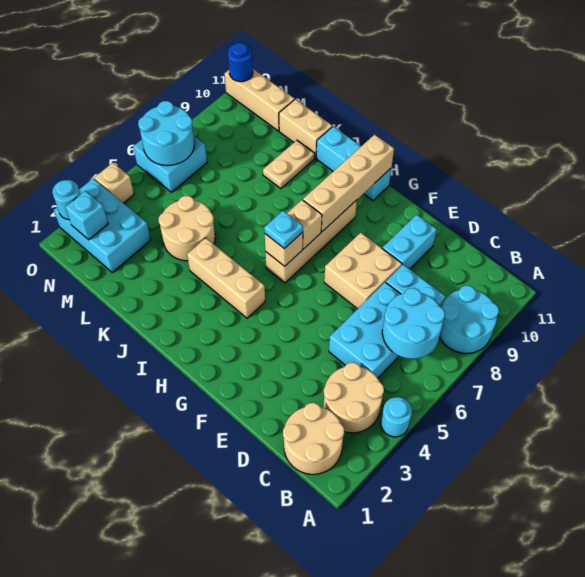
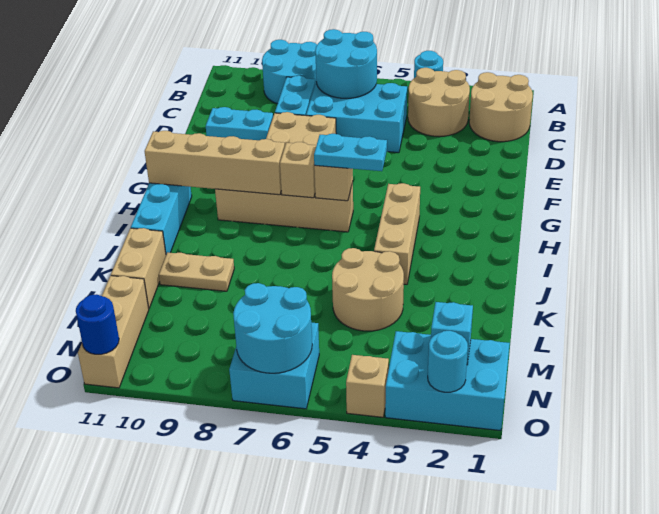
cyan plate H6 level 3 -> cyan plate H5:H6 level 3
cyan brick M2:O3 level 1 -> cyan brick N1:O3 level 1

